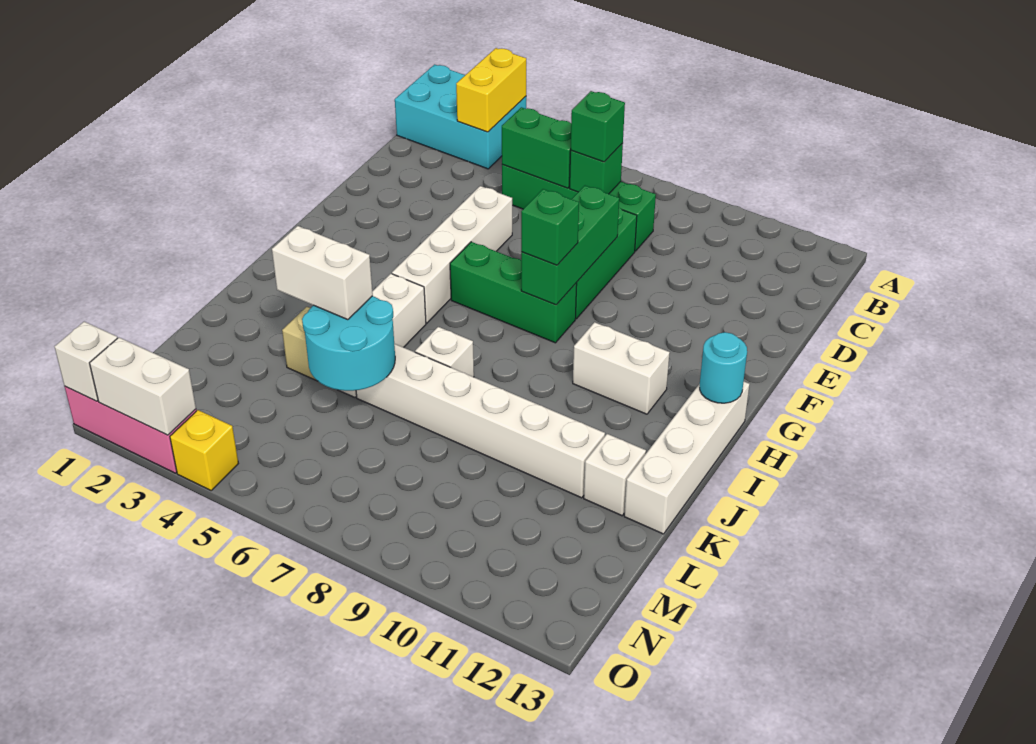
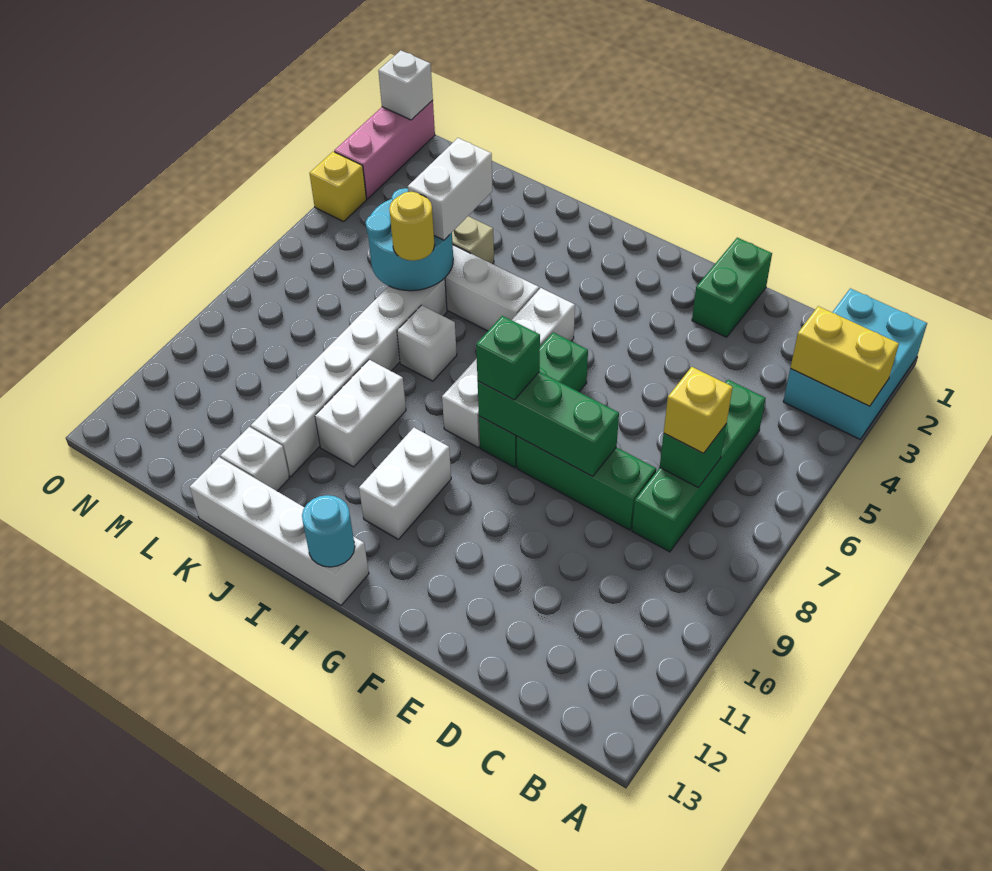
green brick C5:C6 level 2 -> green brick E1:E2 level 1
green brick C7 level 3 -> yellow brick C7 level 3
white brick E5:H5 level 1 -> white brick H5:H8 level 1
none -> yellow round brick K6 level 3
white brick O2:O3 level 2 -> white brick J9:J10 level 1

